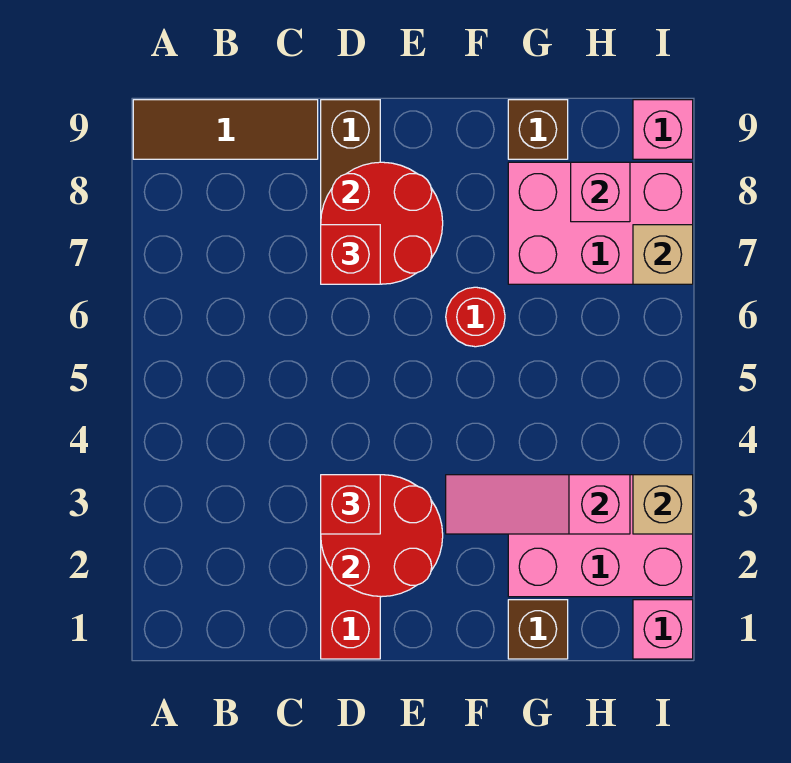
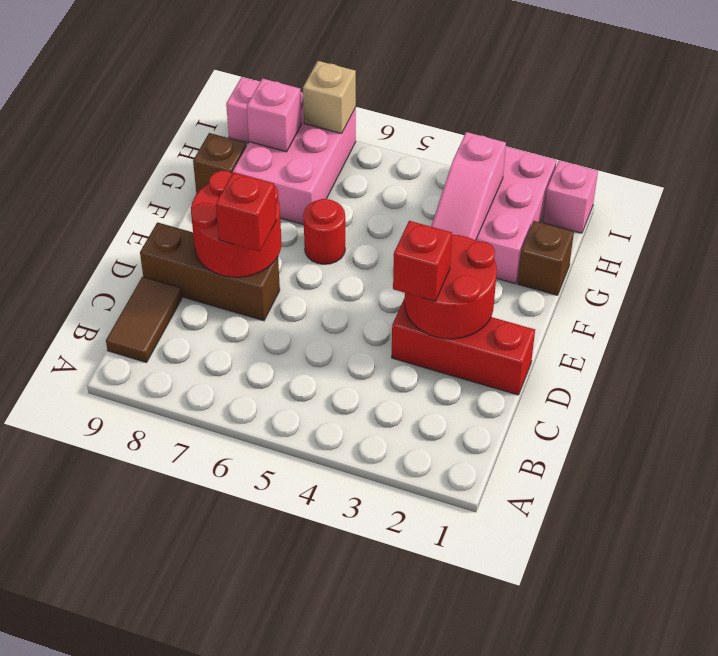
brown tile A9:C9 level 1 -> brown tile B9:C9 level 1
tan brick I3 level 2 -> none

